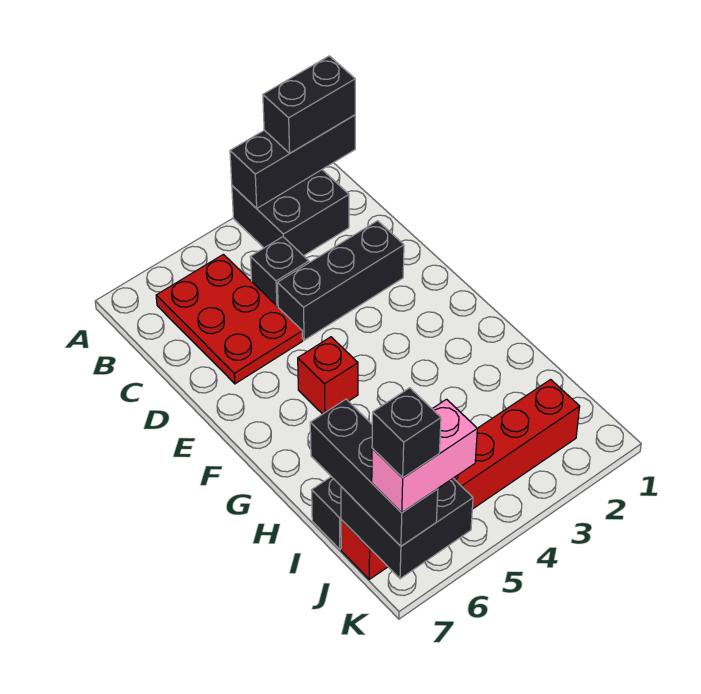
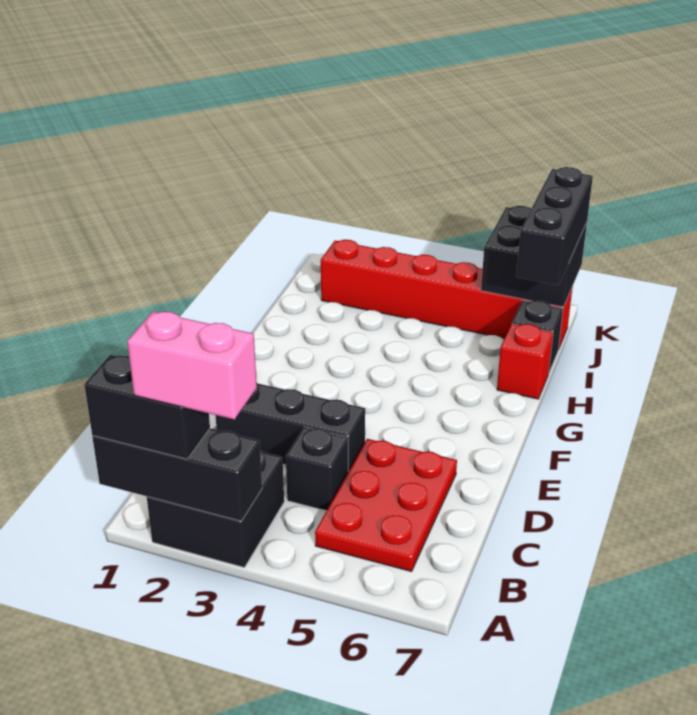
red brick F5 level 1 -> red brick H7 level 1
pink brick K6:K7 level 4 -> pink brick A2:A3 level 4
black brick K7 level 5 -> none

